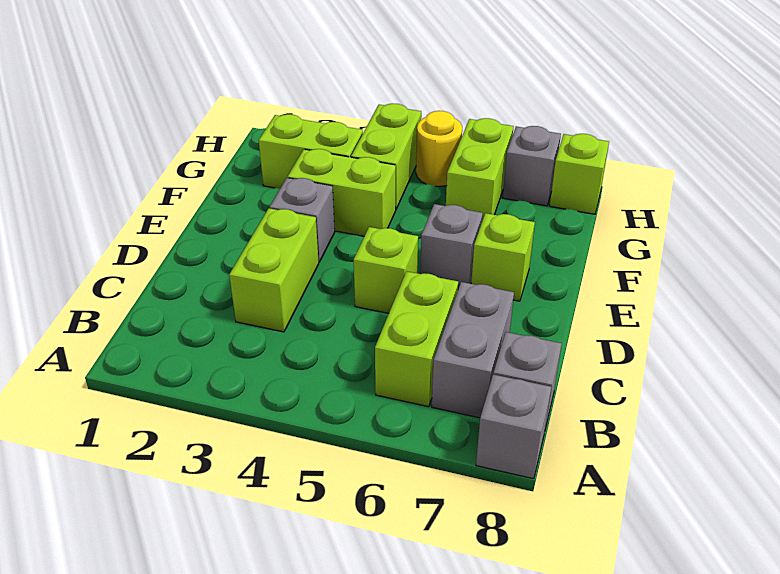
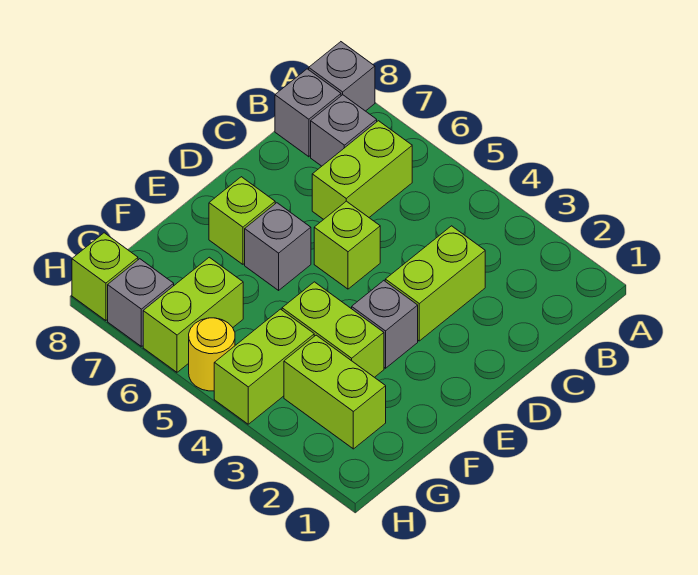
grey brick B7:C7 level 1 -> grey brick B7 level 1

